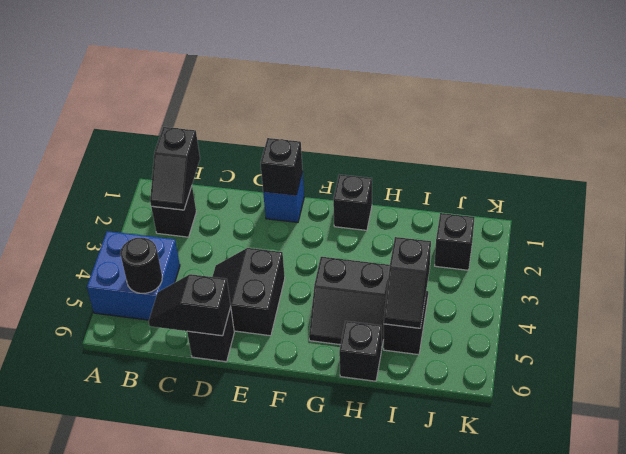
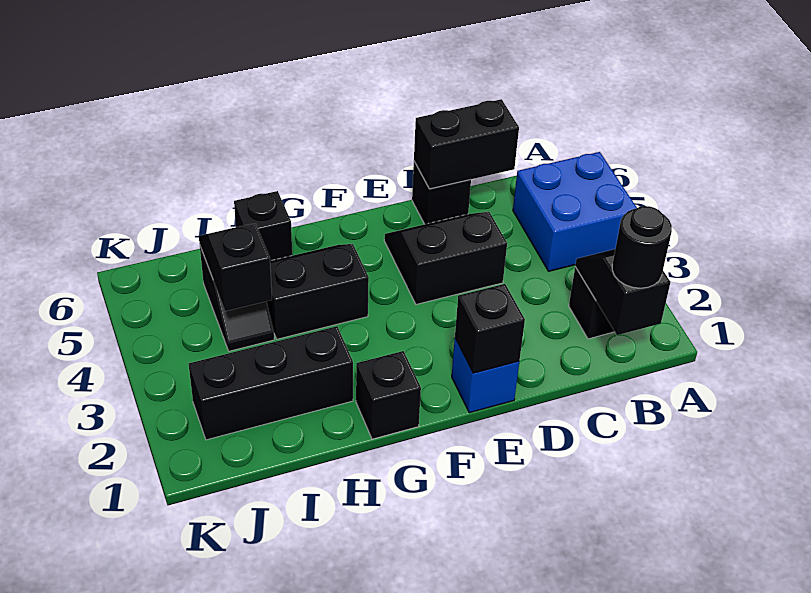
black round brick B5 level 2 -> black round brick B1 level 3
black slope C6:D6 level 2 top D -> black brick C6:D6 level 2
black slope D4:E5 level 1 top E -> black slope D4:E5 level 1 top 4
black brick J2 level 1 -> black brick H2:J2 level 1

